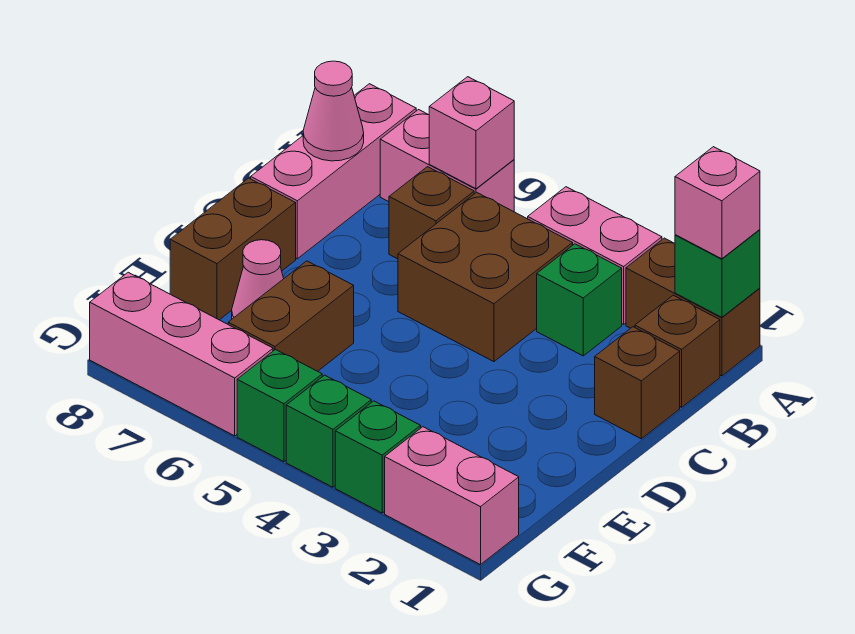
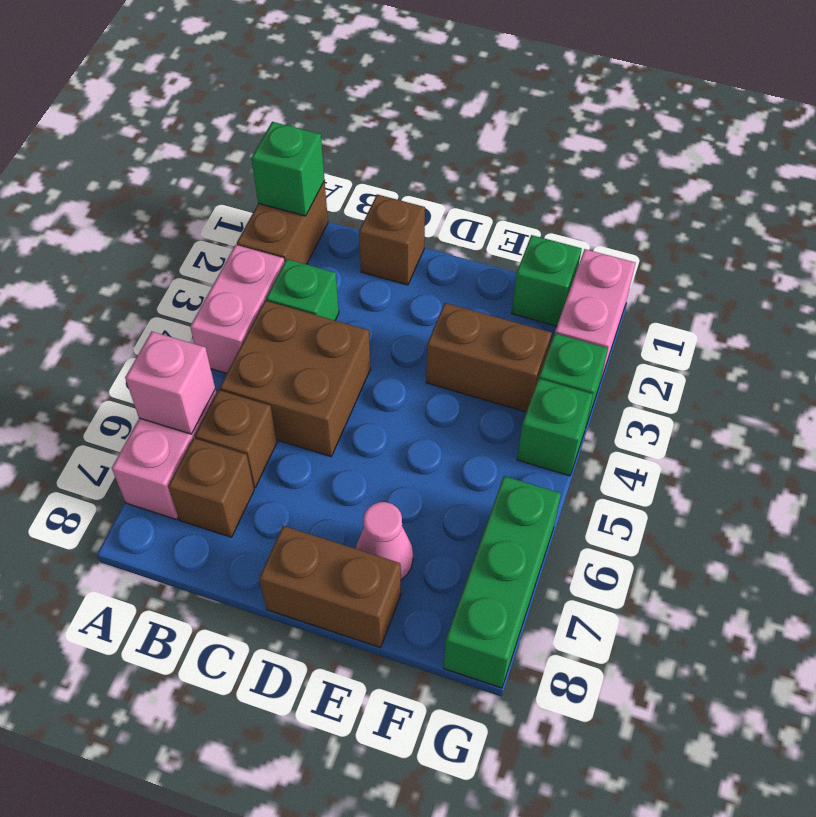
pink brick A1 level 3 -> none
pink brick A8:C8 level 1 -> none
brown brick B1 level 1 -> brown brick B7 level 1
pink cone B8 level 2 -> none
brown brick E6:F6 level 1 -> brown brick E3:F3 level 1
green brick G5 level 1 -> green brick F1 level 1
pink brick G6:G8 level 1 -> green brick G6:G8 level 1

